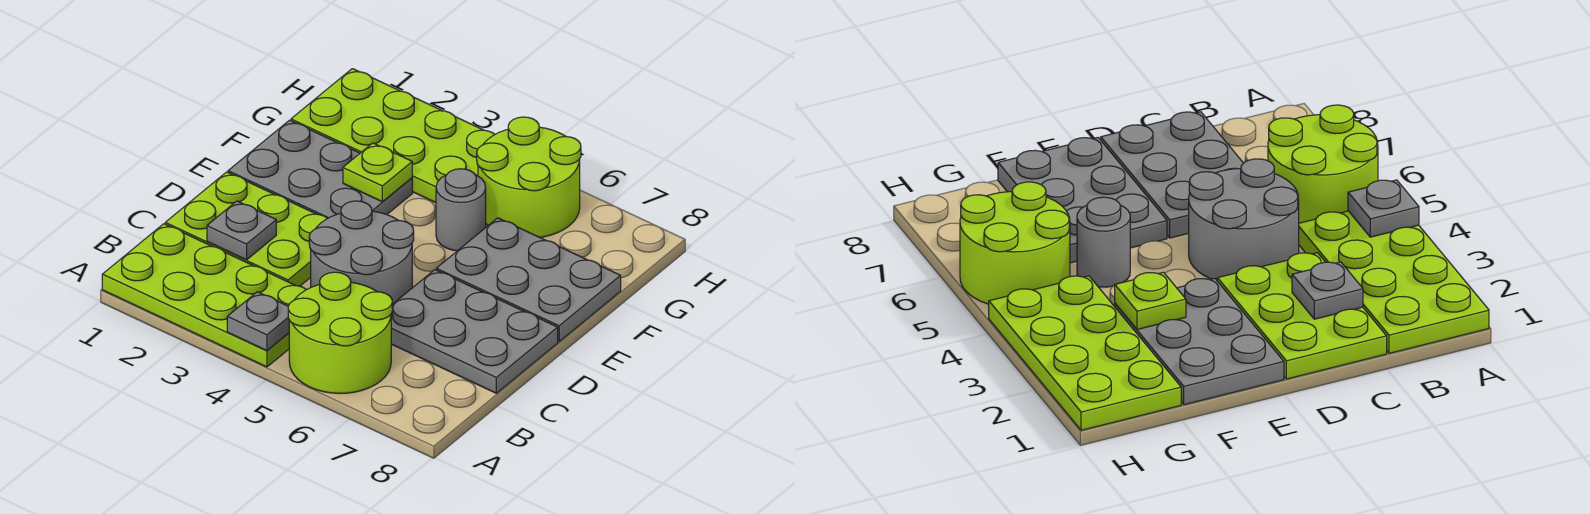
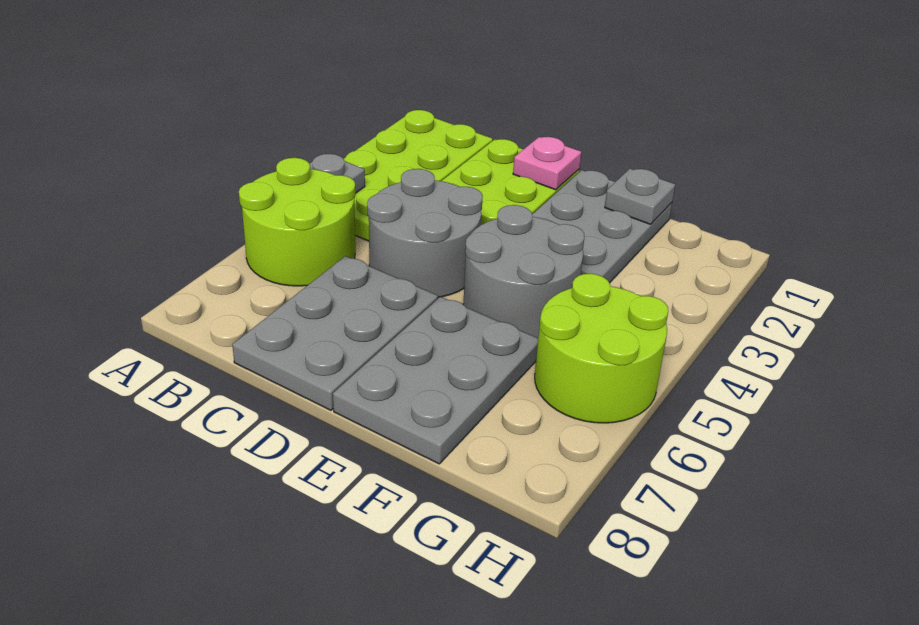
grey plate C2 level 2 -> grey plate F1 level 2
none -> pink plate D1 level 2
lime plate F3 level 2 -> none
grey round brick F5 level 1 -> grey round brick E4:F5 level 1
lime plate G1:H4 level 1 -> none

